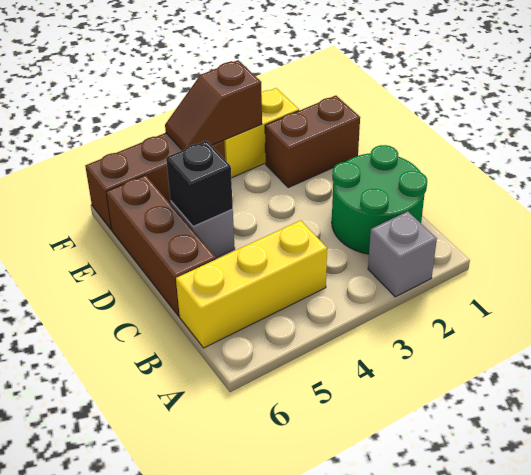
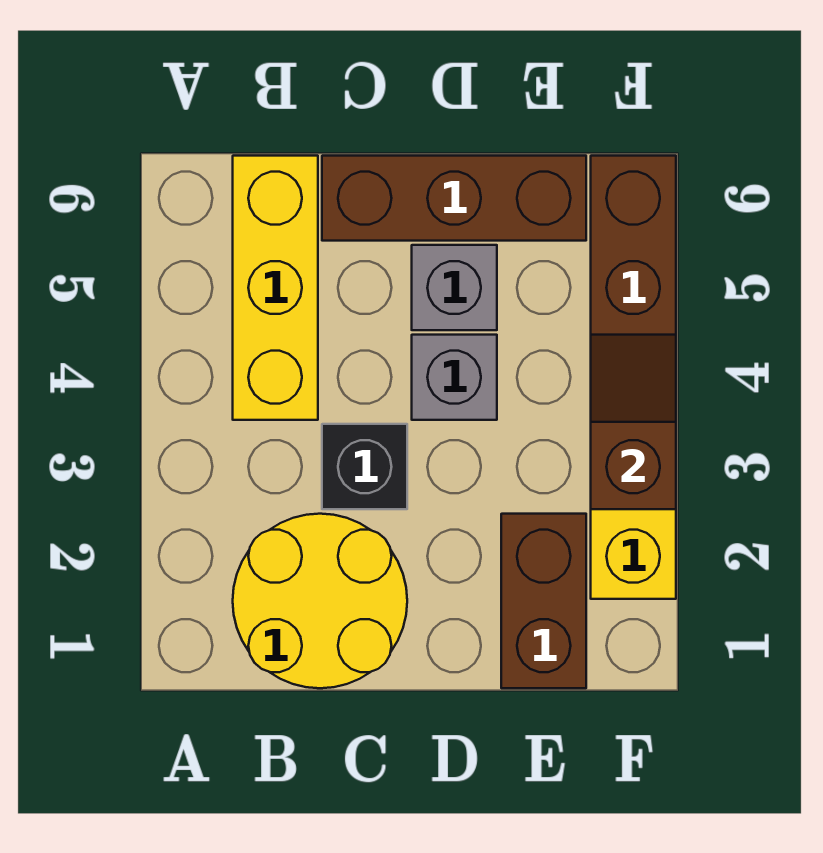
grey brick A2 level 1 -> grey brick D4 level 1
green round brick B1:C2 level 1 -> yellow round brick B1:C2 level 1
black brick D5 level 2 -> black brick C3 level 1

